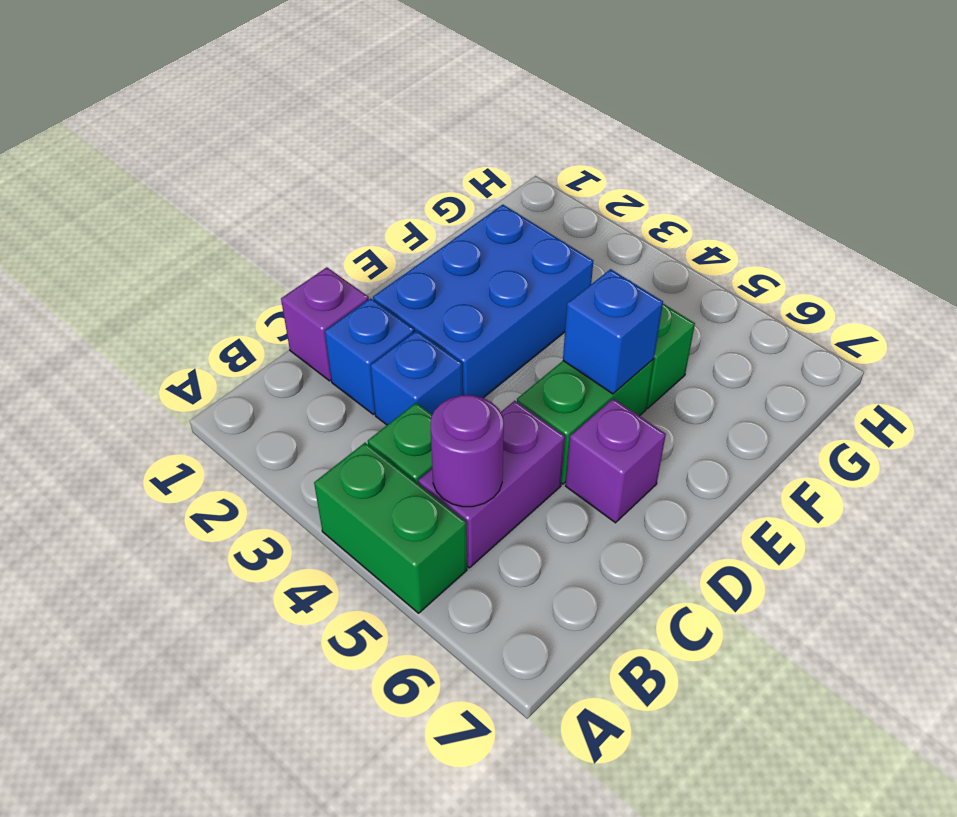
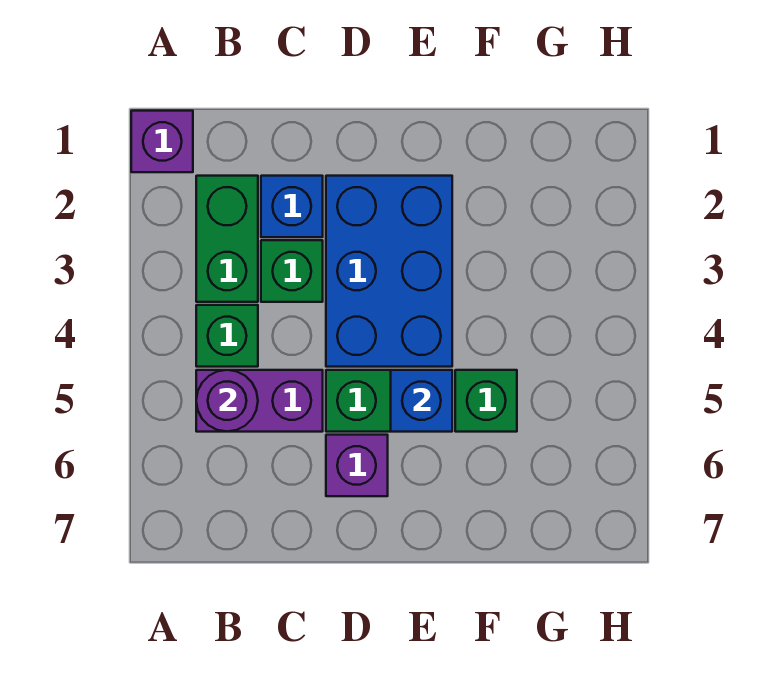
green brick A4:A5 level 1 -> green brick B2:B3 level 1
purple brick C1 level 1 -> purple brick A1 level 1
blue brick C3 level 1 -> green brick C3 level 1
blue brick D2:F3 level 1 -> blue brick D2:E4 level 1

